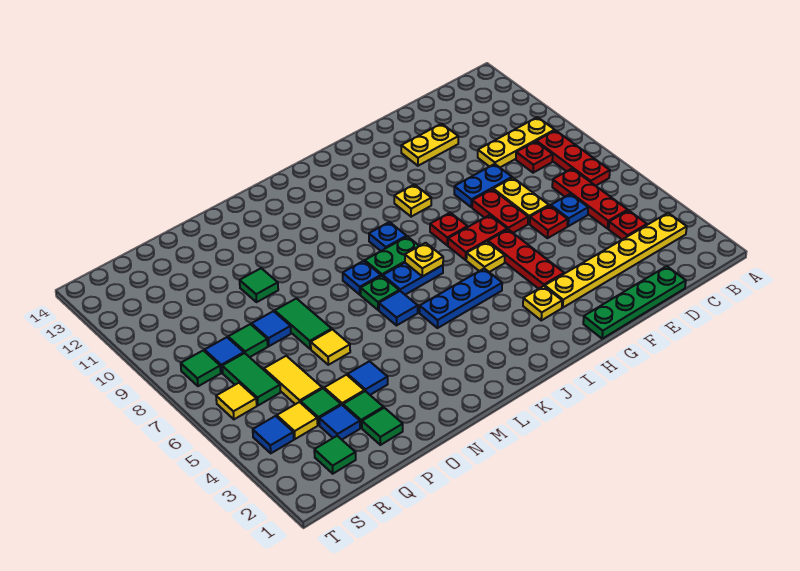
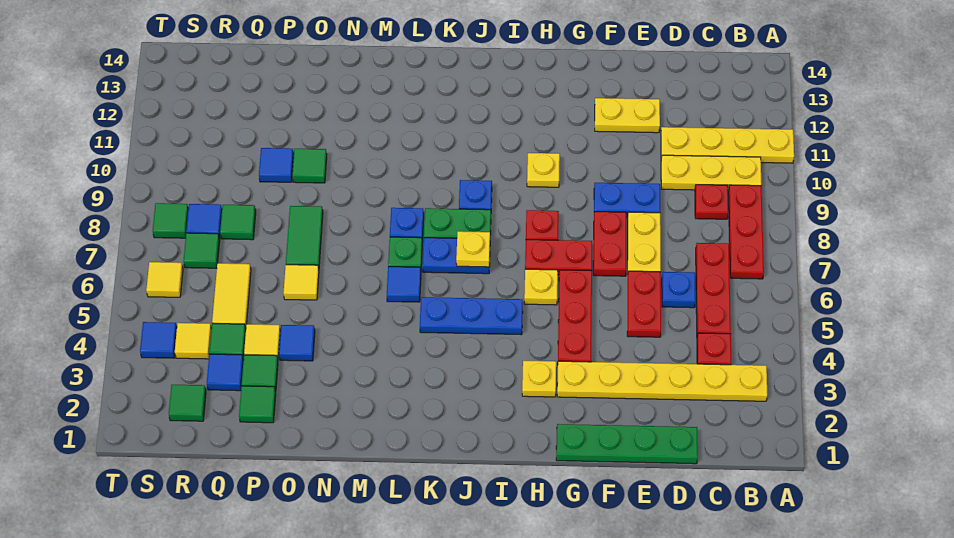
none -> yellow plate A11:D11 level 1
red plate E6 level 1 -> red plate E5:E6 level 1
blue tile P8 level 1 -> blue tile P10 level 1
green tile R6:R7 level 1 -> green tile R7 level 1

